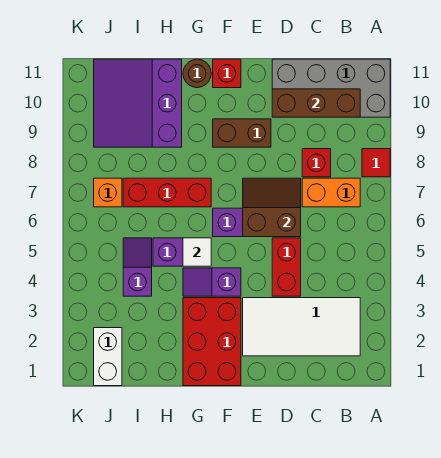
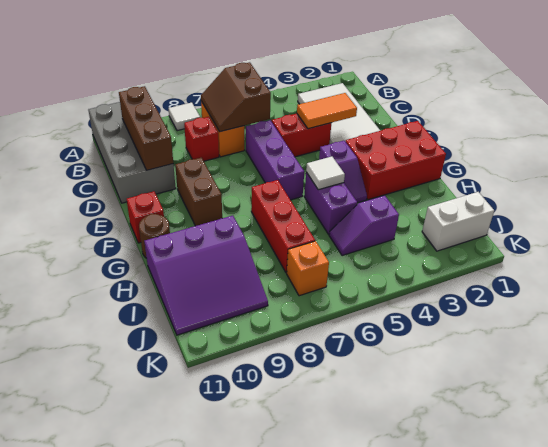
red tile A8 level 1 -> white tile A8 level 1
none -> orange tile D3:D4 level 2
brown slope D6:E7 level 2 top 6 -> brown slope B6:C7 level 2 top 6

